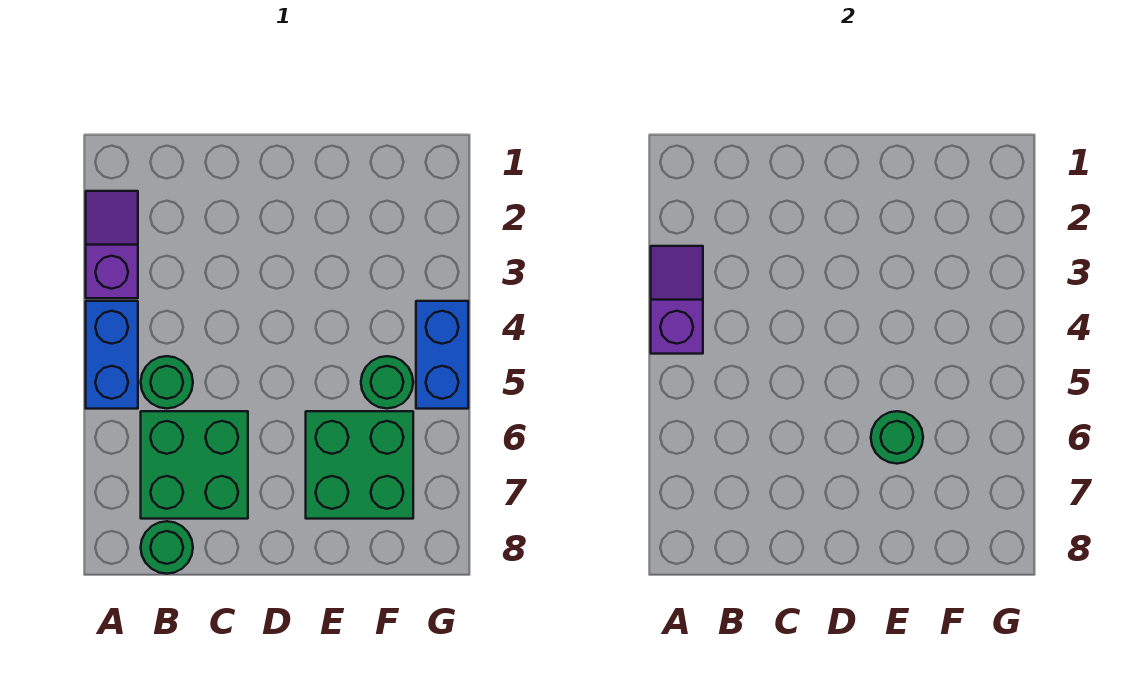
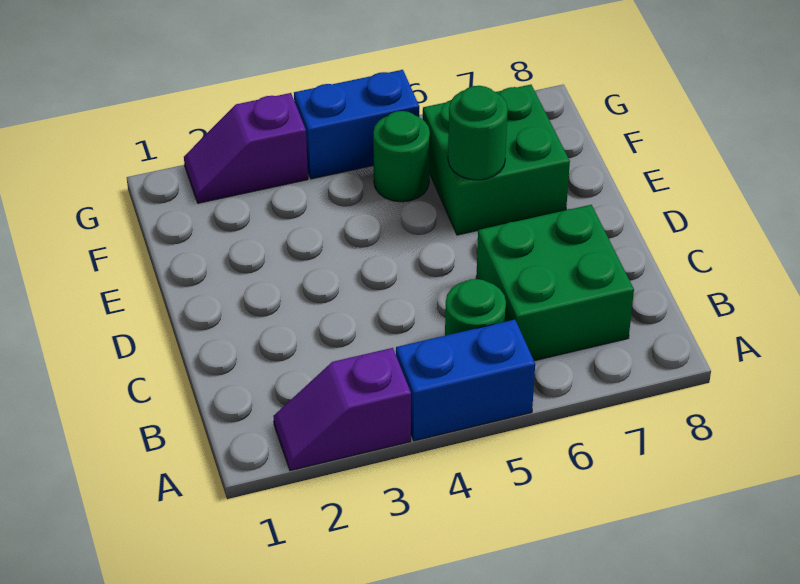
purple slope A3:A4 level 2 top 4 -> purple slope G2:G3 level 1 top 3
green round brick B8 level 1 -> none

